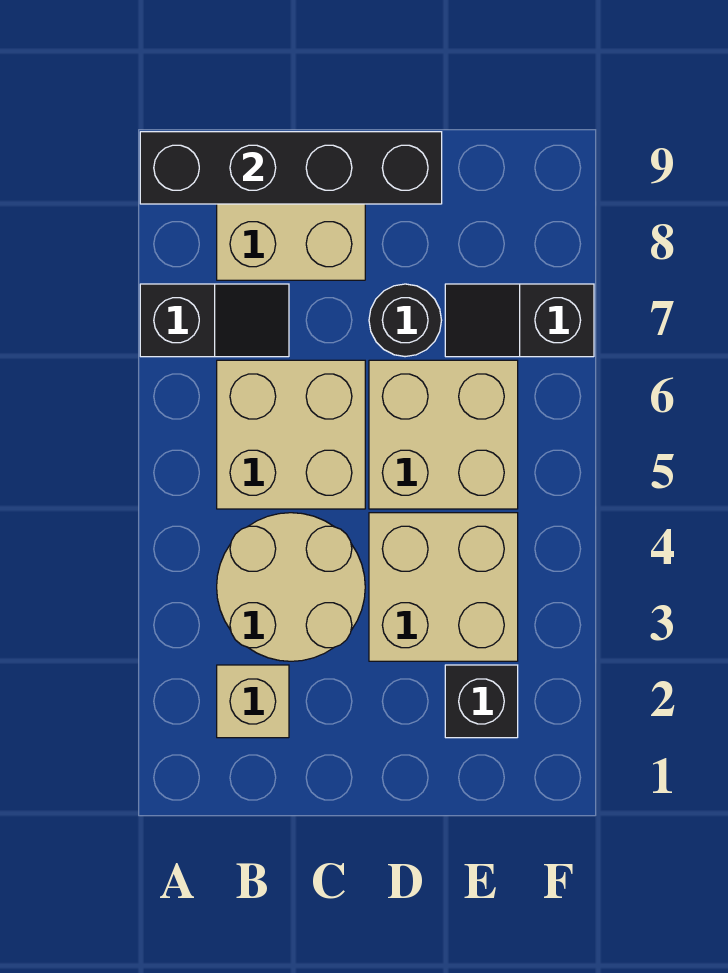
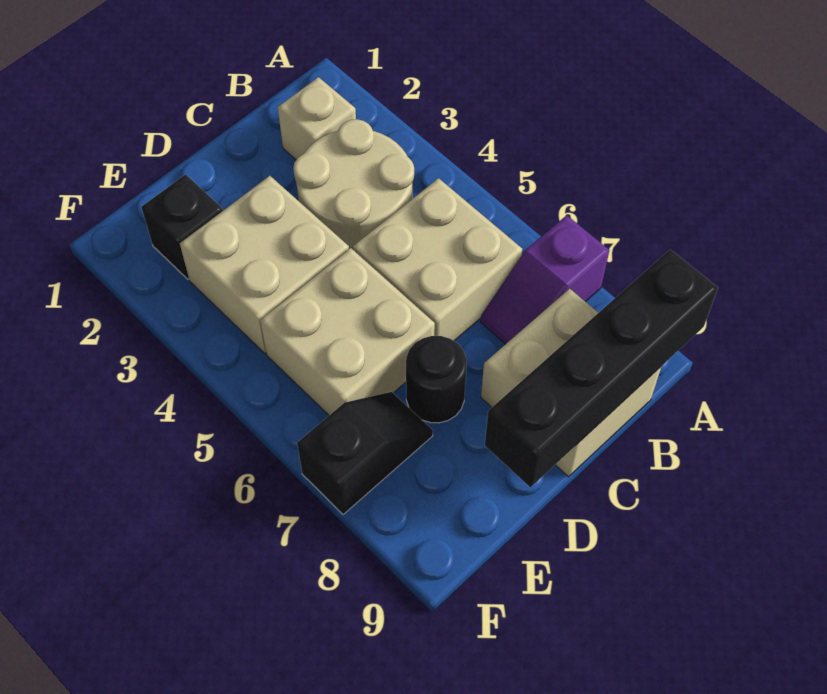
black slope A7:B7 level 1 top A -> purple slope A7:B7 level 1 top A

